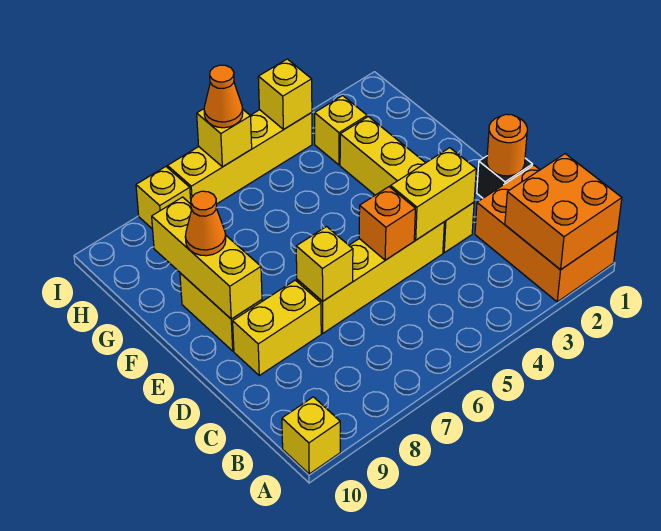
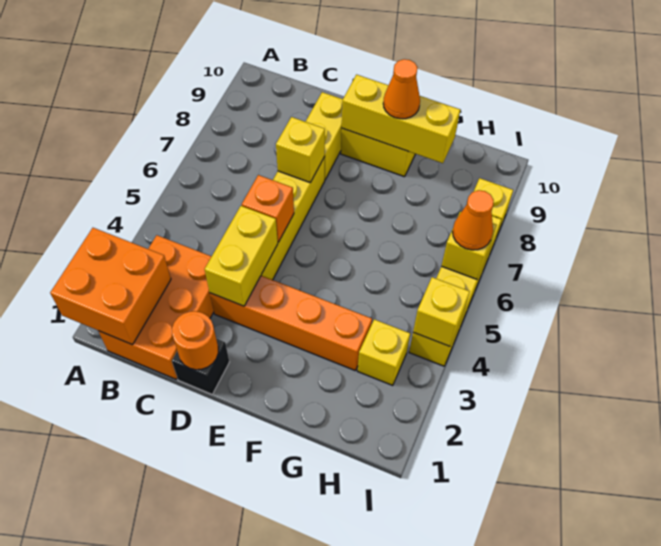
orange brick A1:C2 level 1 -> orange brick B1:C3 level 1
yellow brick A10 level 1 -> none
yellow brick D3:G3 level 1 -> orange brick D3:G3 level 1

